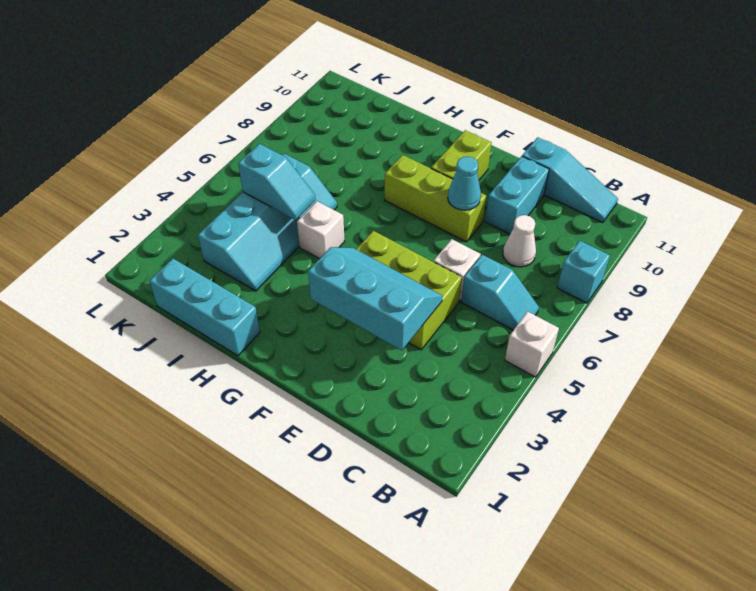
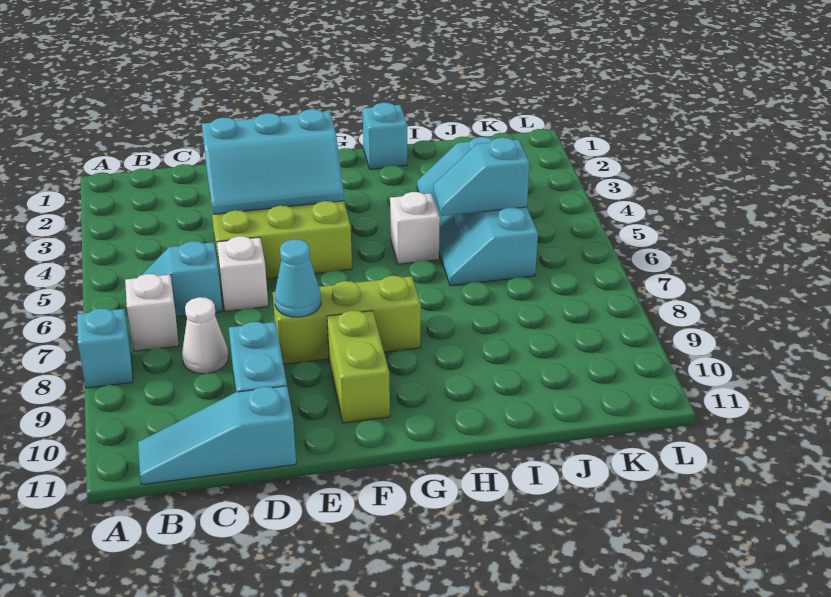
white brick A5 level 1 -> white brick B7 level 1
cyan brick H1:J1 level 1 -> cyan brick H1 level 1

